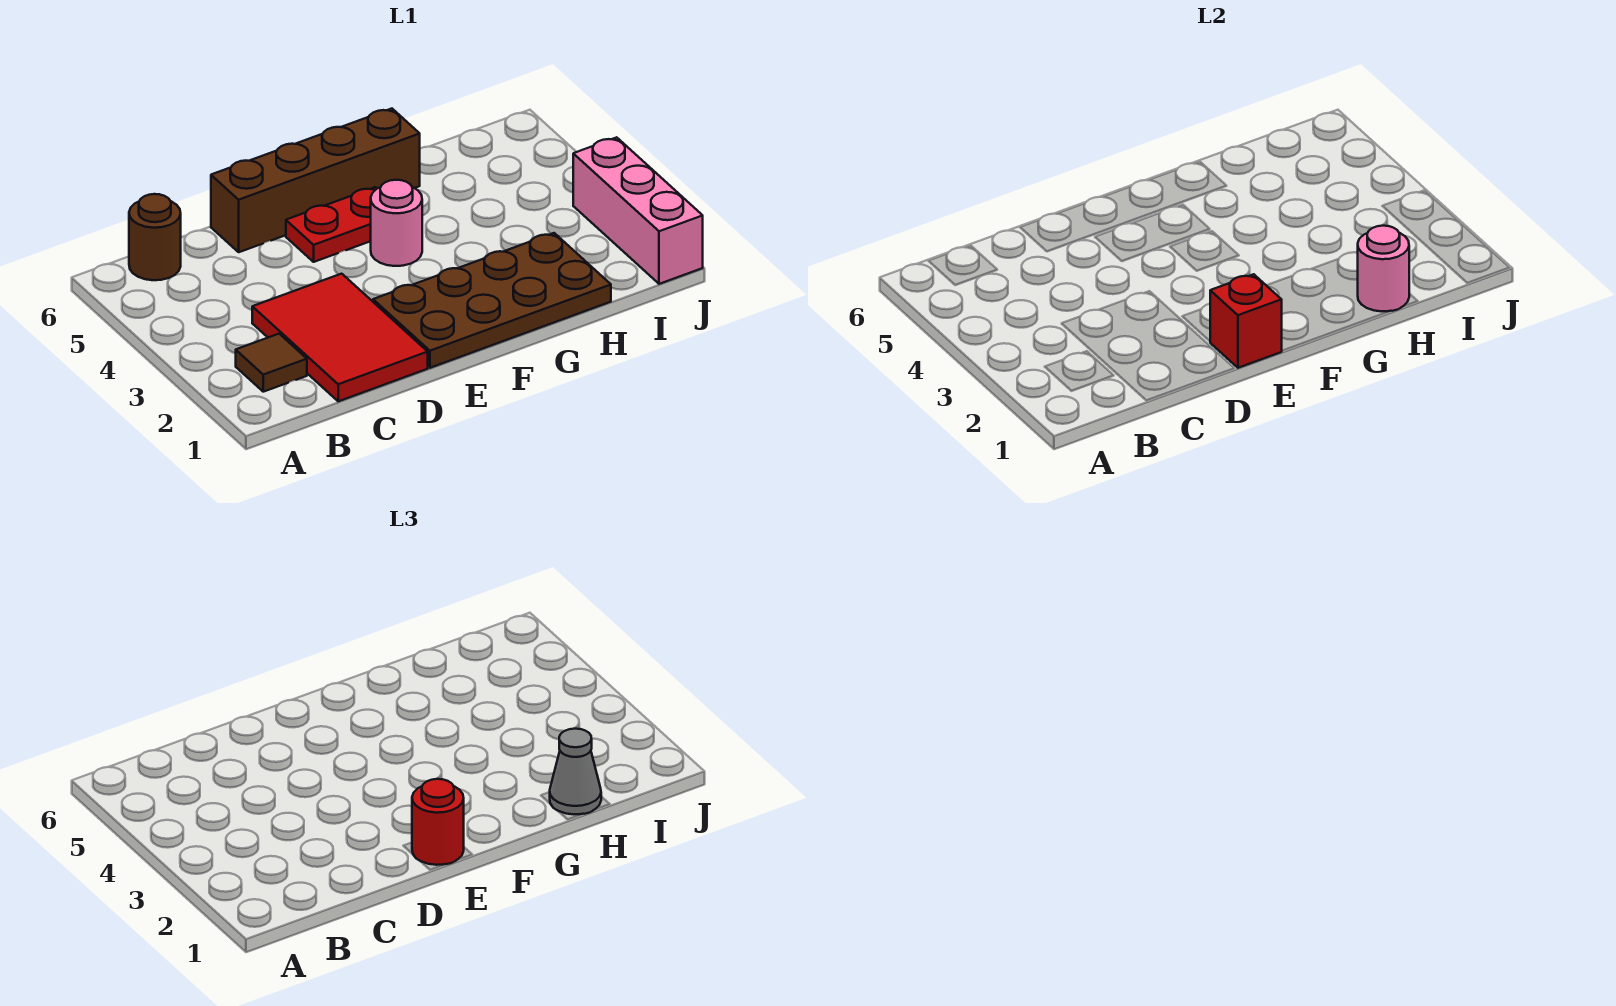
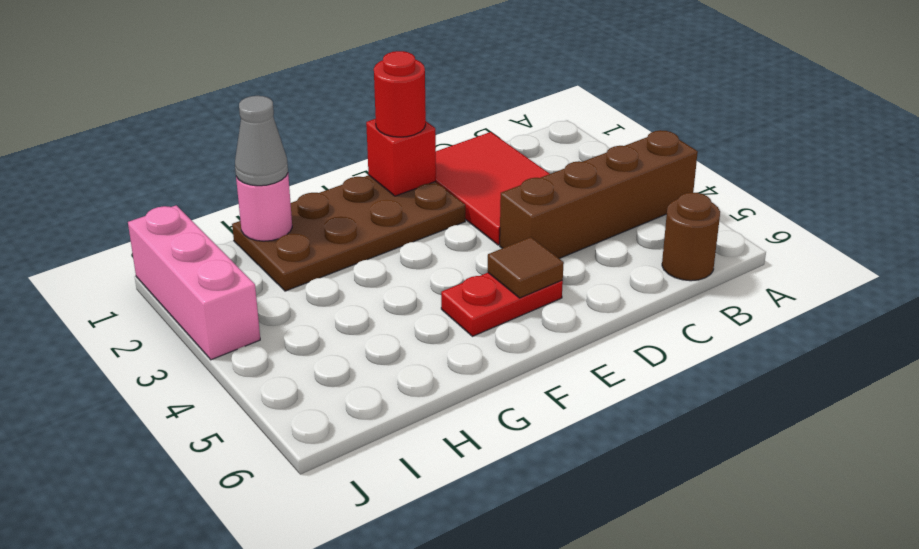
brown tile B2 level 1 -> brown tile E5 level 2
brown brick D6:G6 level 1 -> brown brick A4:D4 level 1
pink round brick F4 level 1 -> none

